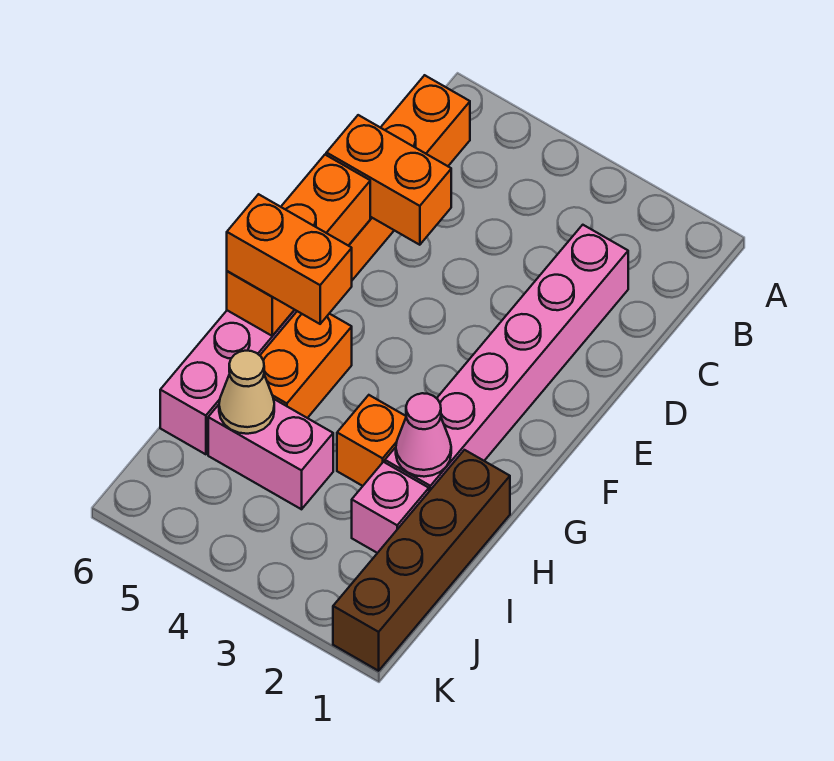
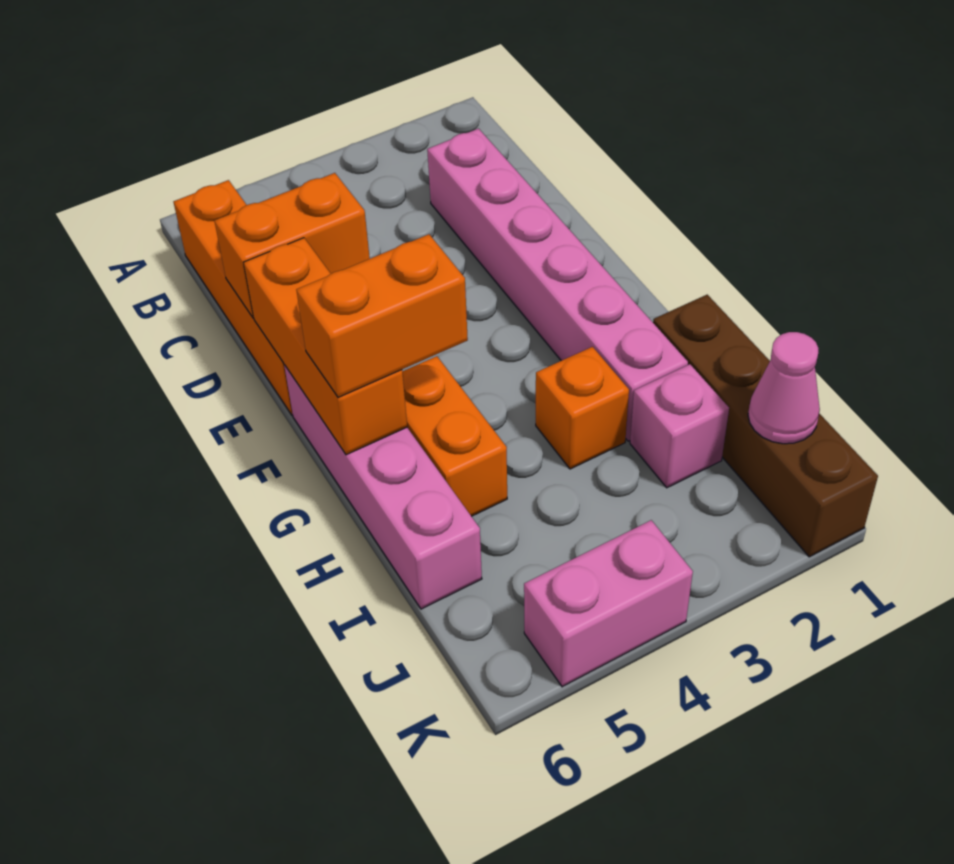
pink cone H2 level 2 -> pink cone J1 level 2
pink brick I4:I5 level 1 -> pink brick K4:K5 level 1
tan cone I5 level 2 -> none

